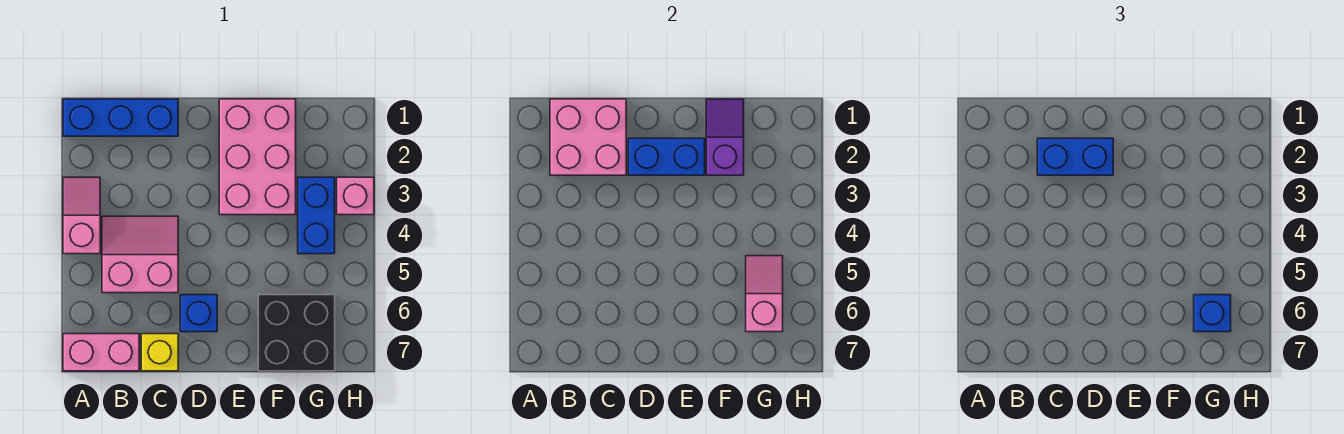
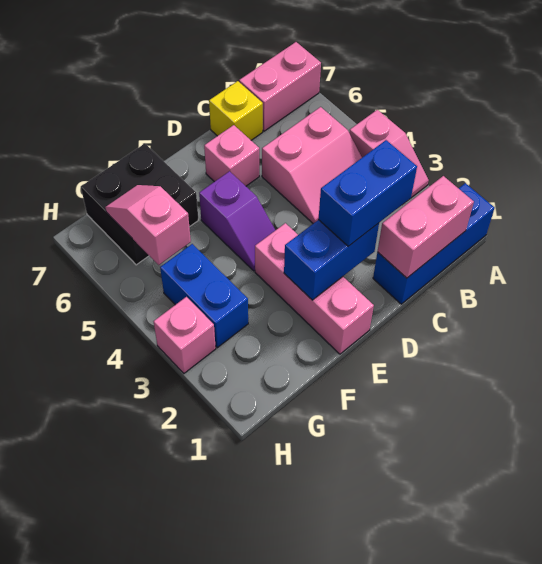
pink brick B1:C2 level 2 -> pink brick B1:C1 level 2
blue brick D6 level 1 -> pink brick D6 level 1
pink brick E1:F3 level 1 -> pink brick E1:E3 level 1
purple slope F1:F2 level 2 top 2 -> purple slope E4:E5 level 1 top 5
pink slope G5:G6 level 2 top 6 -> pink slope G5:G6 level 2 top 5
blue brick G6 level 3 -> none

